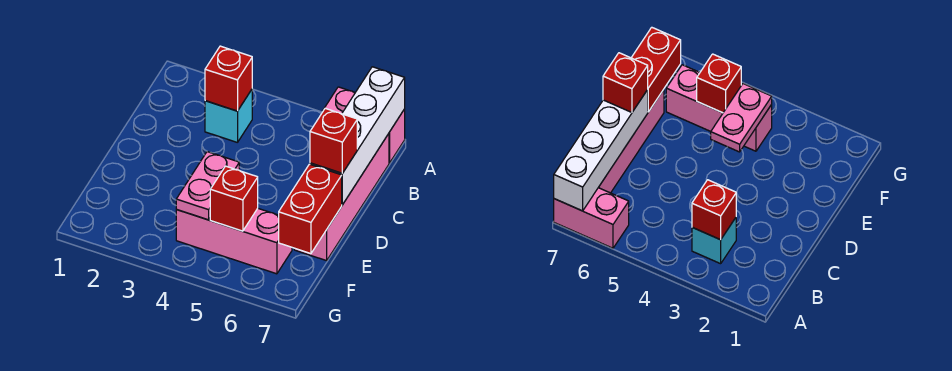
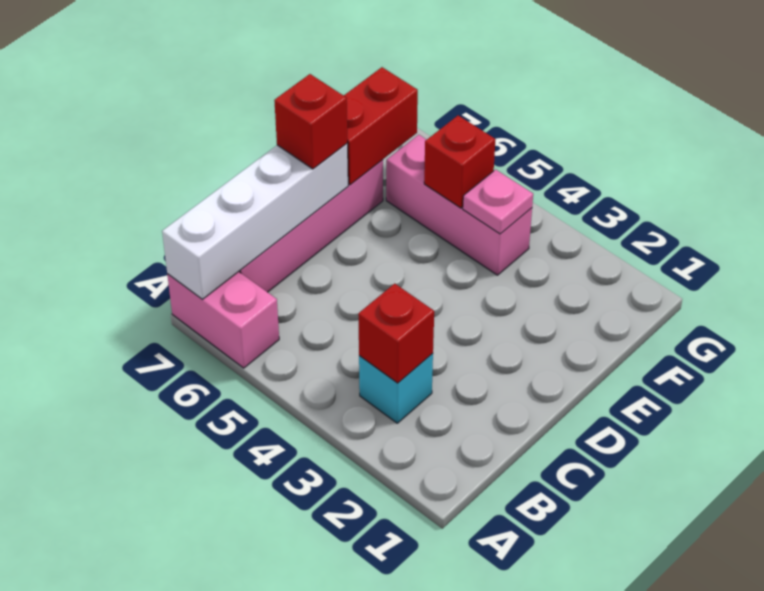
pink plate E4:F4 level 2 -> pink plate F4 level 2

